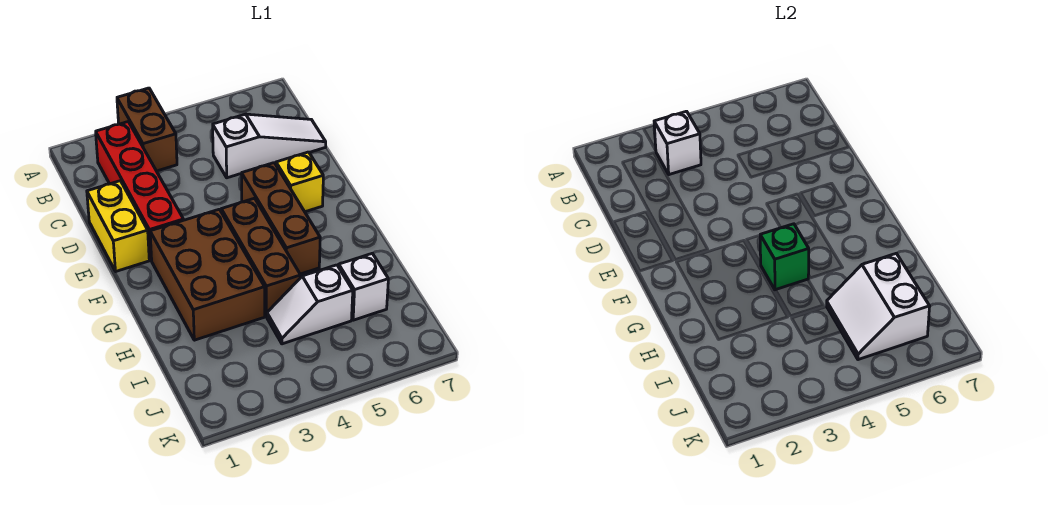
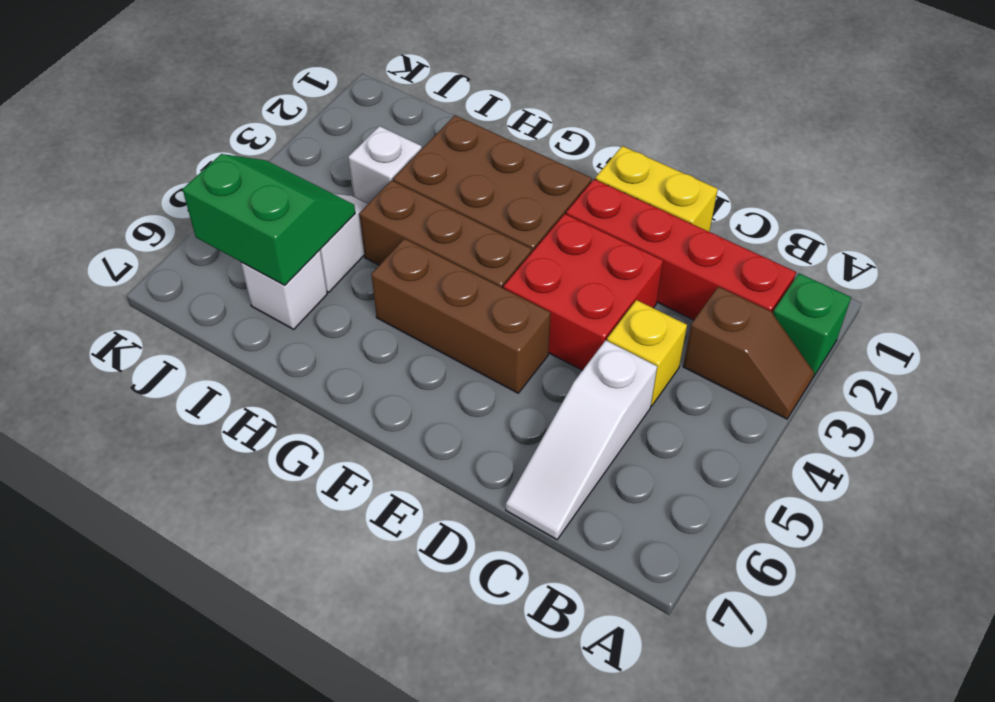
brown brick A3:B3 level 1 -> brown slope A3:B3 level 1 top B
white brick B3 level 2 -> white brick I3 level 1
none -> red brick D3:E4 level 1
yellow brick E6 level 1 -> yellow brick C4 level 1
green brick G4 level 2 -> green brick A2 level 1
white slope I5:J6 level 2 top 6 -> green slope I5:J6 level 2 top 6

